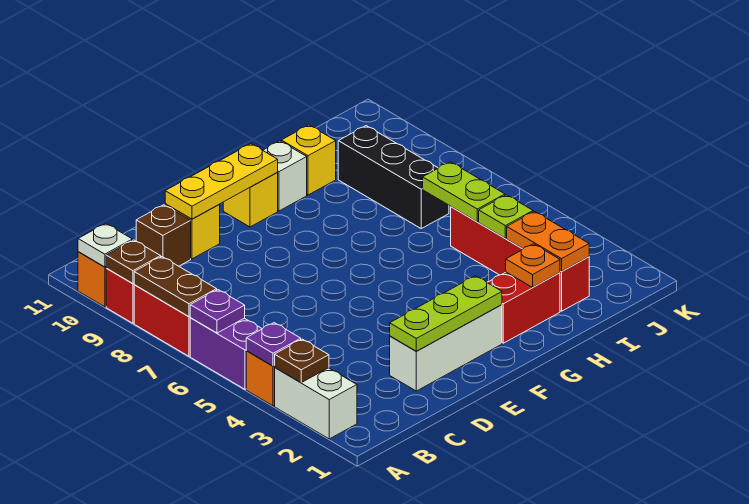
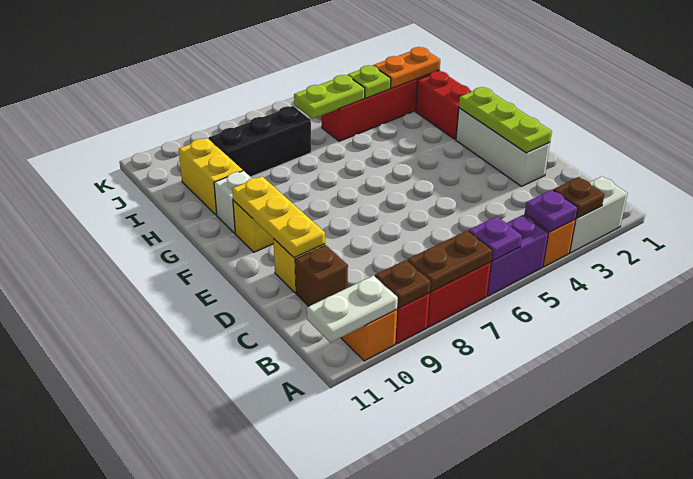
white plate A10 level 2 -> white plate A10:A11 level 2
orange plate H2 level 2 -> none
yellow brick H10 level 1 -> yellow brick H10:I10 level 1

